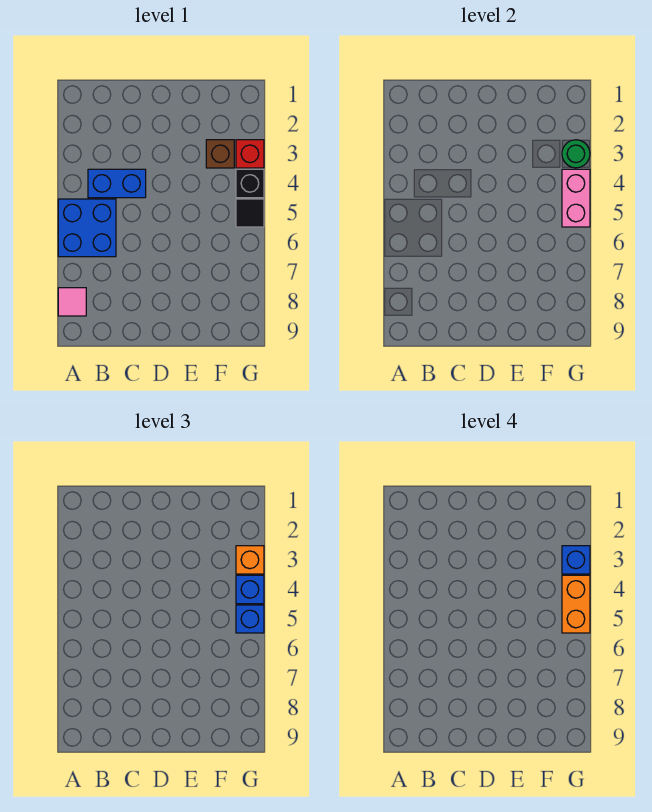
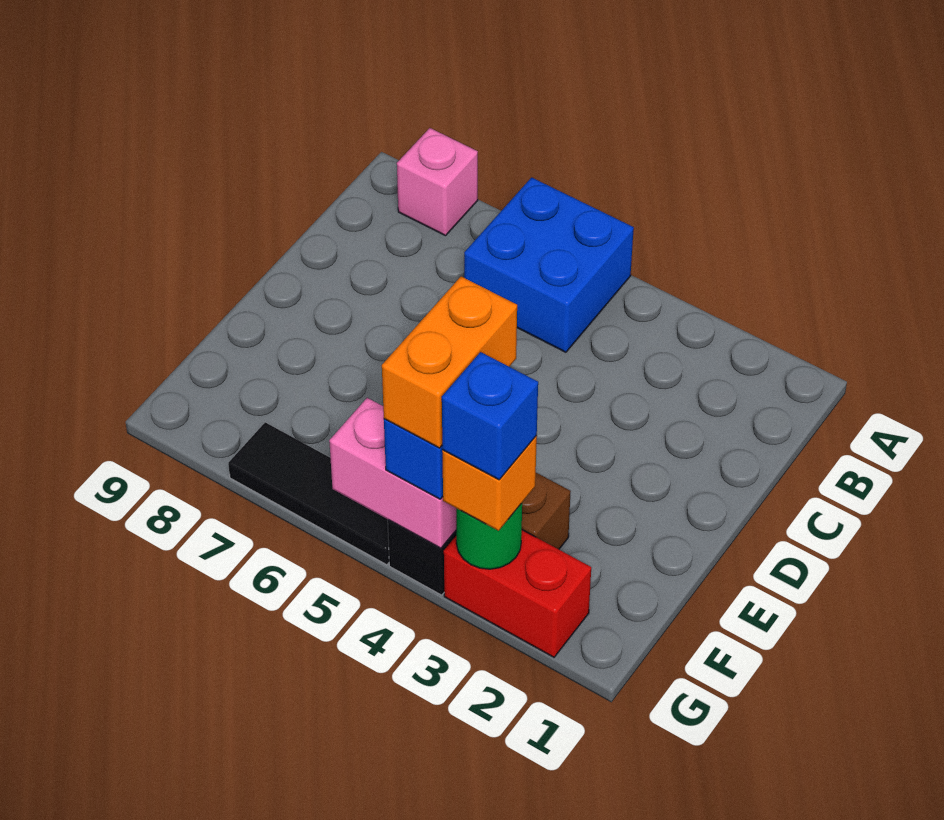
pink tile A8 level 1 -> pink brick A8 level 1
blue brick B4:C4 level 1 -> none
red brick G3 level 1 -> red brick G2:G3 level 1
orange brick G4:G5 level 4 -> orange brick F4:G4 level 4
black tile G5 level 1 -> black tile G5:G7 level 1
blue brick G5 level 3 -> none

